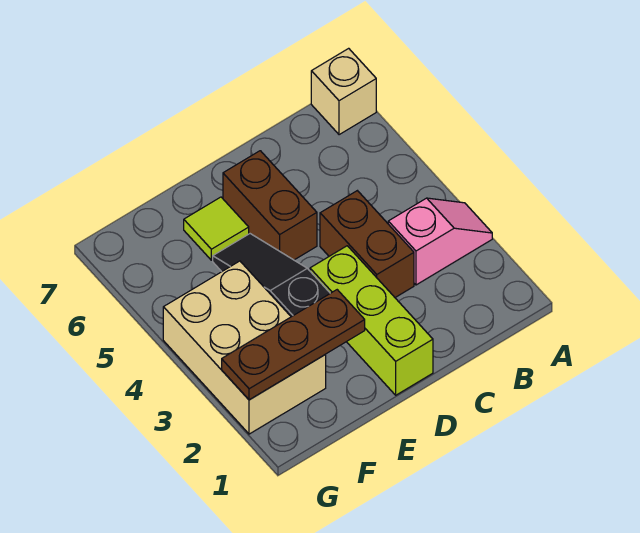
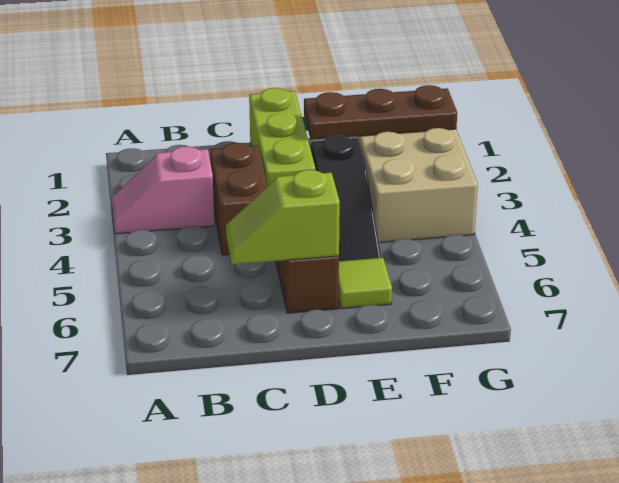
tan brick A7 level 1 -> none
none -> lime slope C6:D6 level 2 top D

